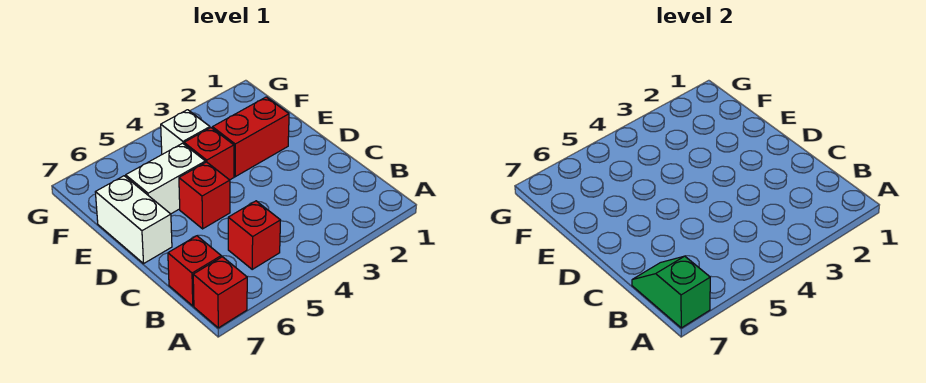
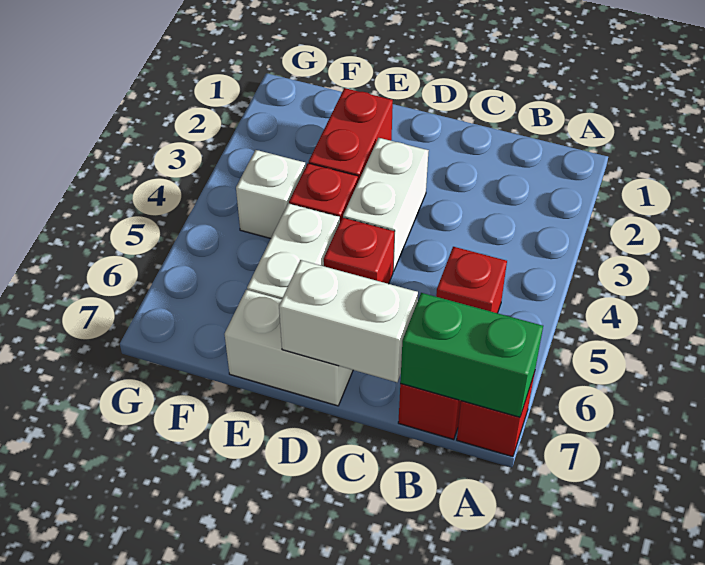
green slope A7:B7 level 2 top A -> green brick A7:B7 level 2
none -> white brick C7:D7 level 2
none -> white brick D3:D4 level 1

